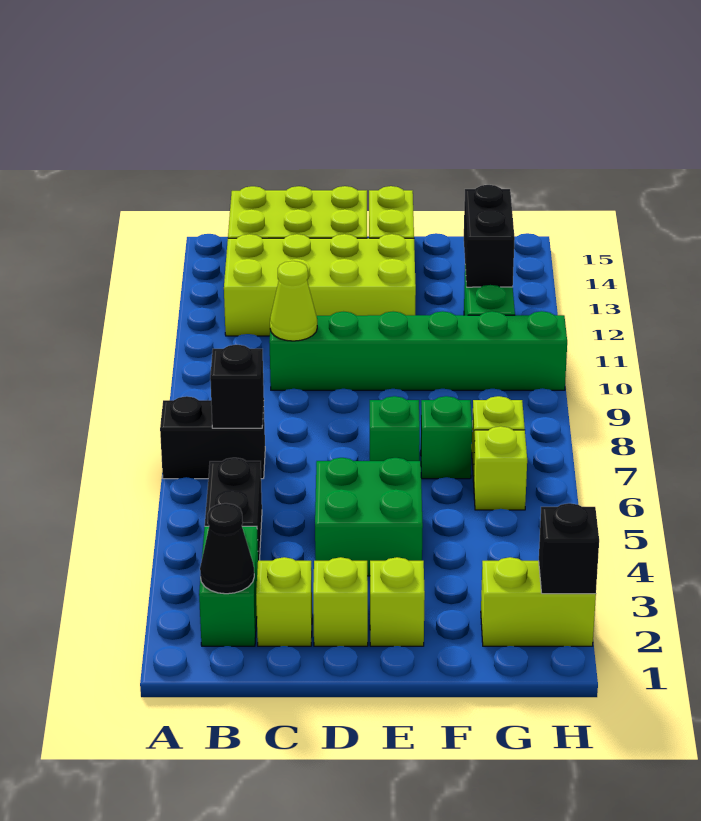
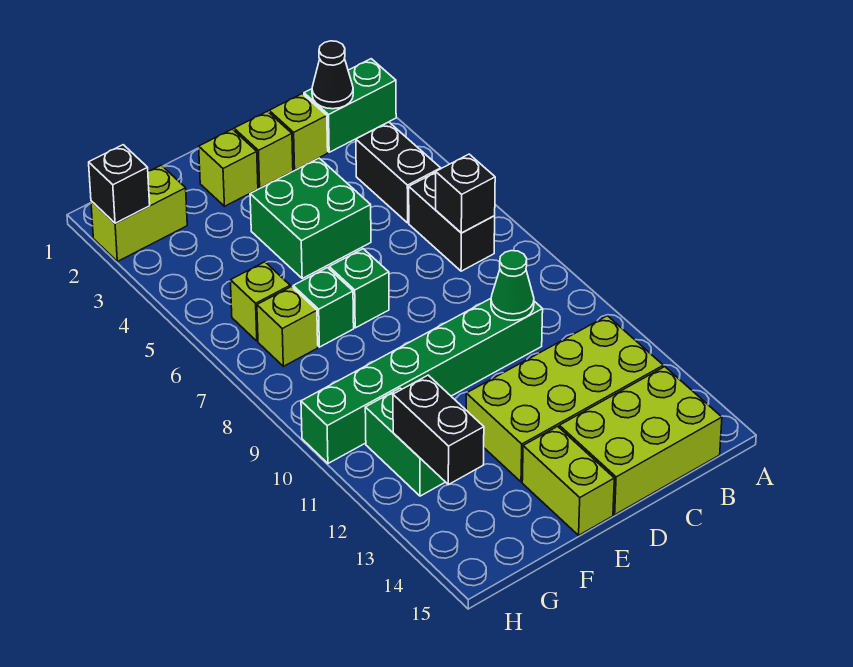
black brick A7:B7 level 1 -> black brick B6:B7 level 1
green brick B2:B3 level 1 -> green brick A2:B2 level 1
lime cone C10 level 2 -> green cone C10 level 2

